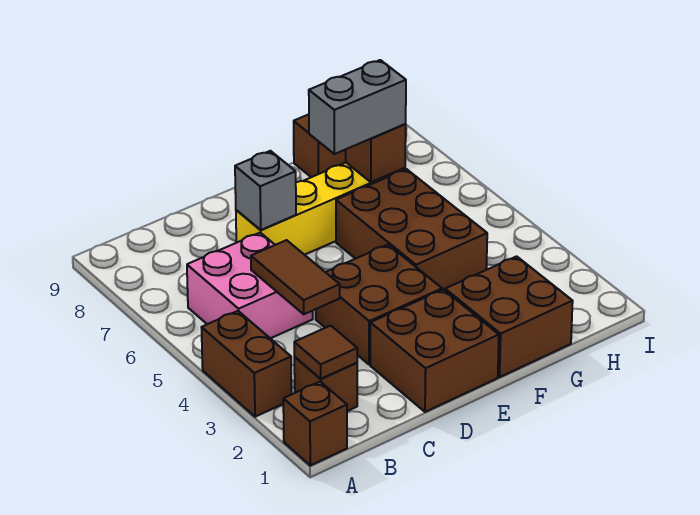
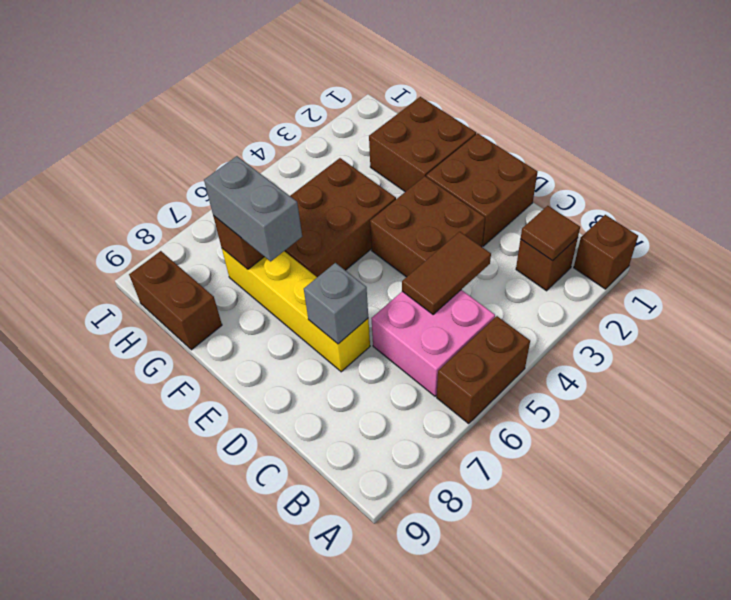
brown brick A3:A4 level 1 -> brown brick A5:A6 level 1

